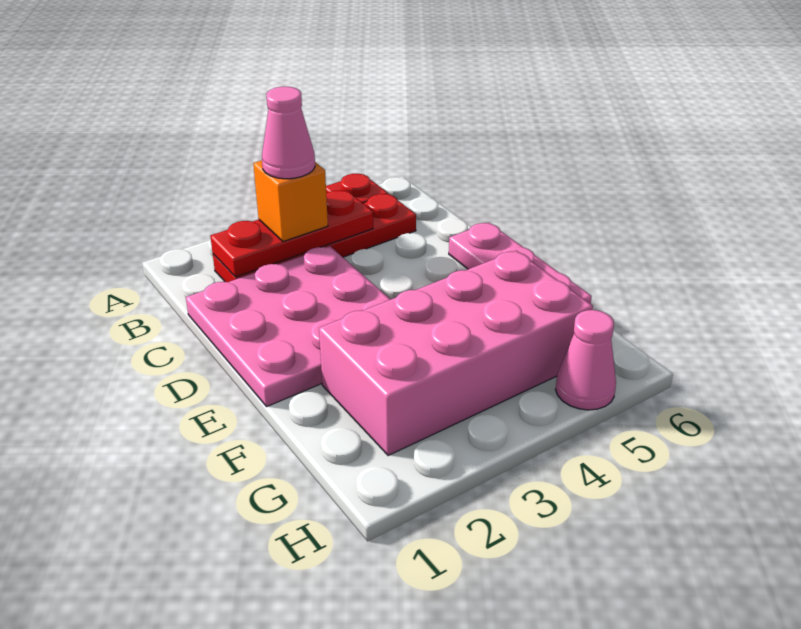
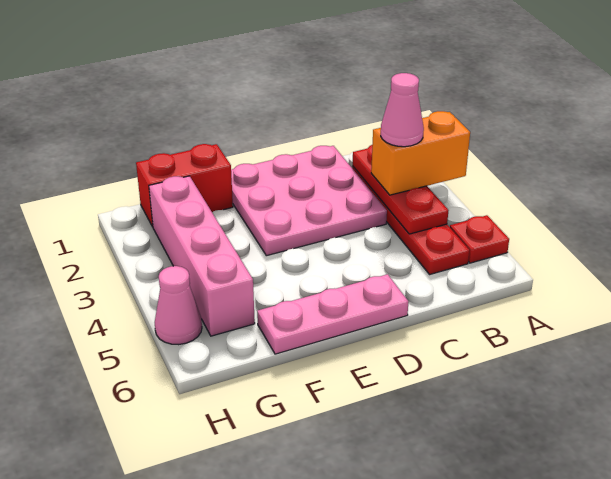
orange brick B3 level 3 -> orange brick A3:B3 level 3
none -> red brick F1:G1 level 1
pink brick F2:G5 level 1 -> pink brick G2:G5 level 1

